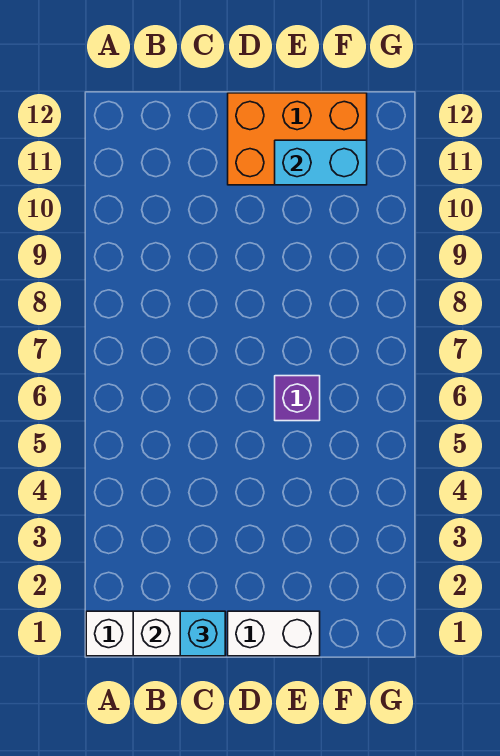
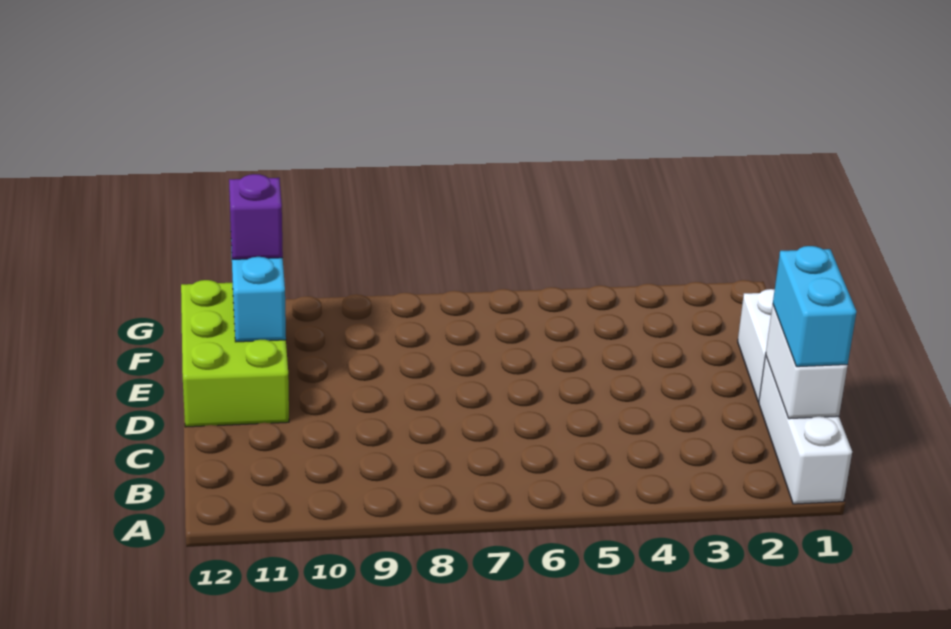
cyan brick C1 level 3 -> cyan brick B1:C1 level 3
orange brick D11:F12 level 1 -> lime brick D11:F12 level 1
purple brick E6 level 1 -> purple brick F11 level 3

